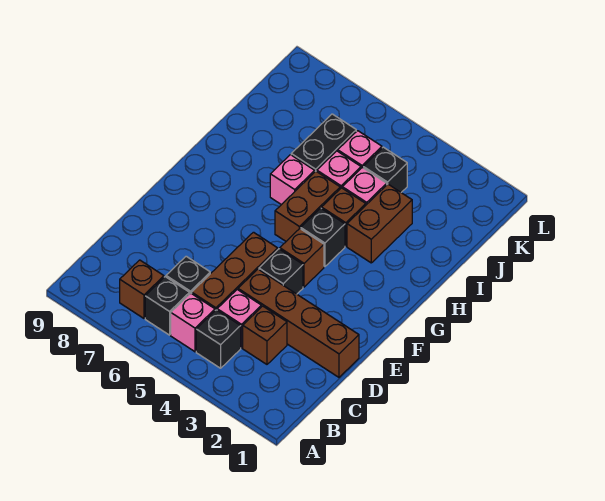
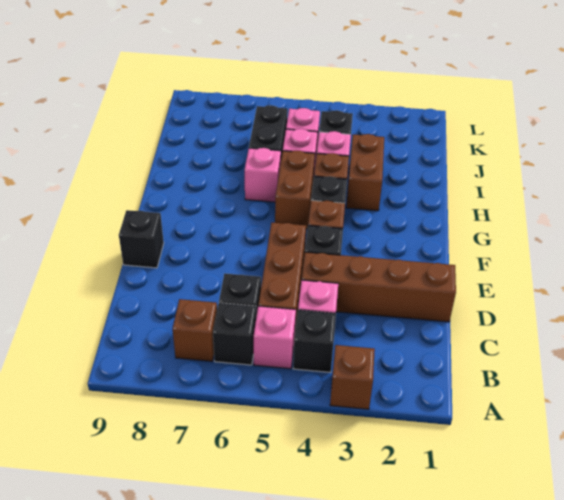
brown brick C3 level 1 -> brown brick A3 level 1
none -> black brick E9 level 1

